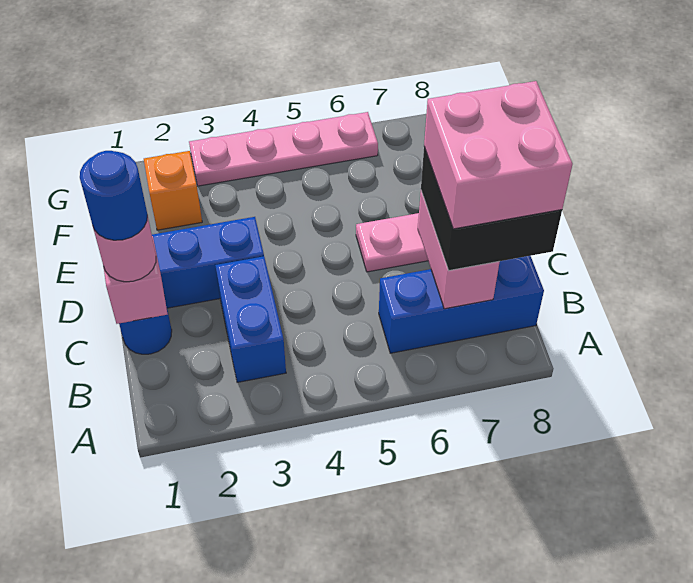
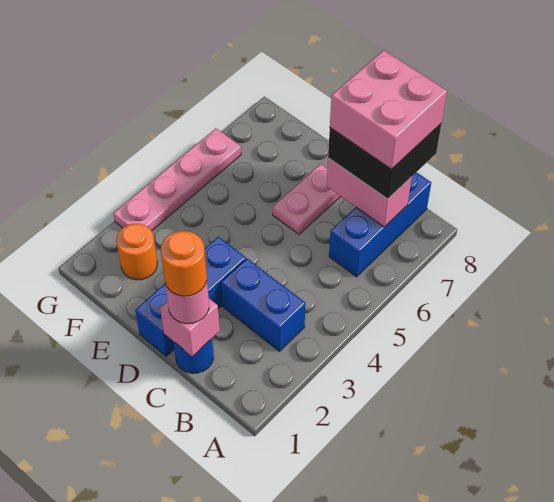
blue round brick C1 level 4 -> orange round brick C1 level 4
orange brick F2 level 1 -> orange round brick F2 level 1

